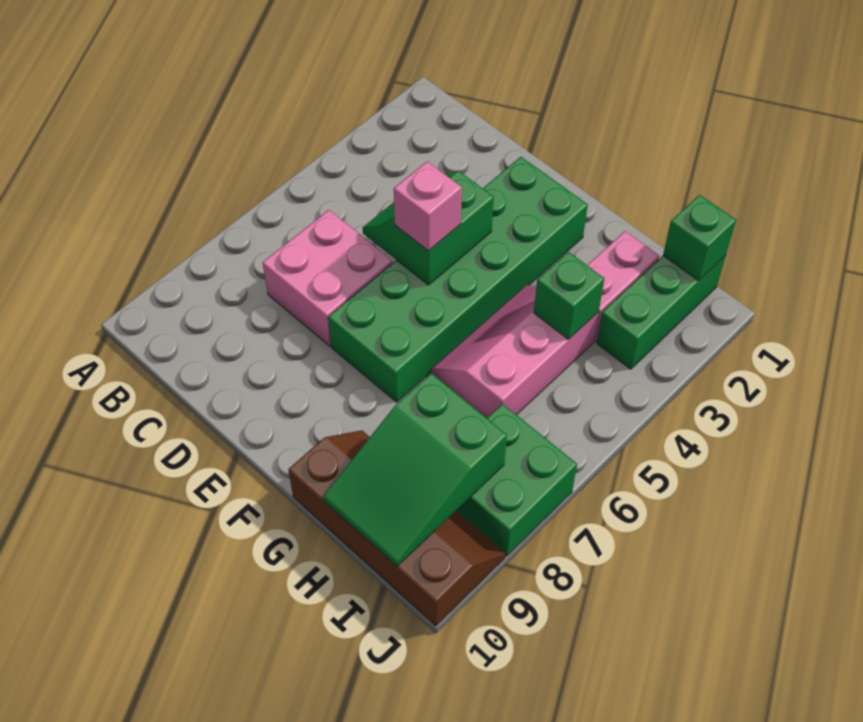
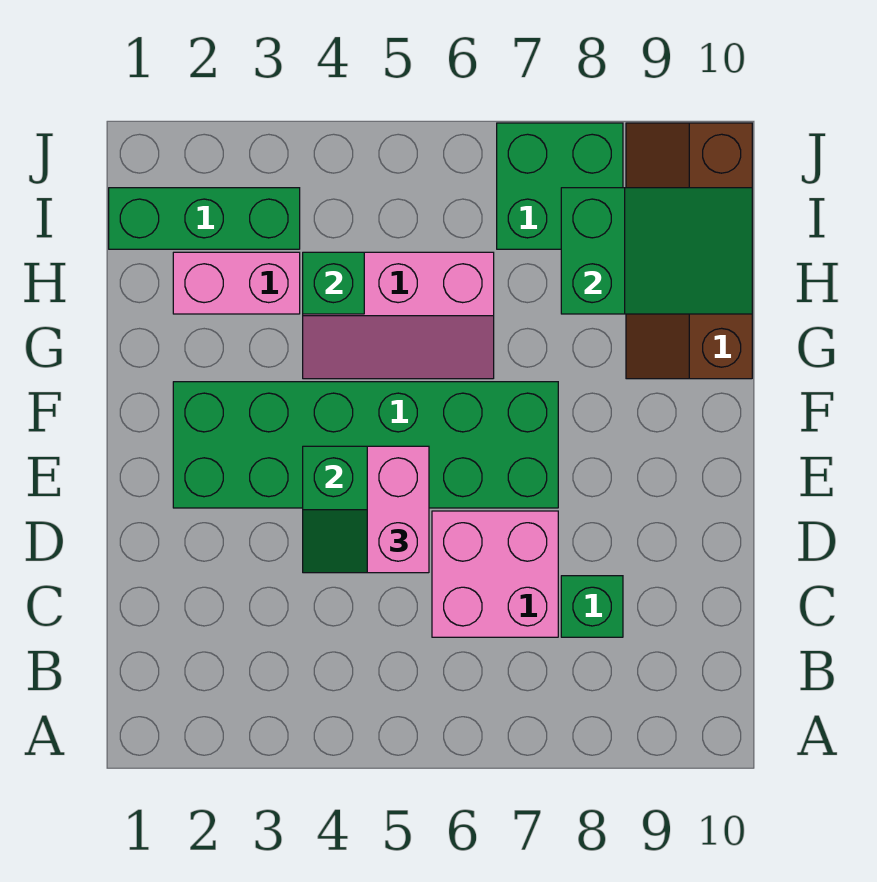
pink brick E5 level 3 -> pink brick D5:E5 level 3
green brick I1 level 2 -> green brick C8 level 1

